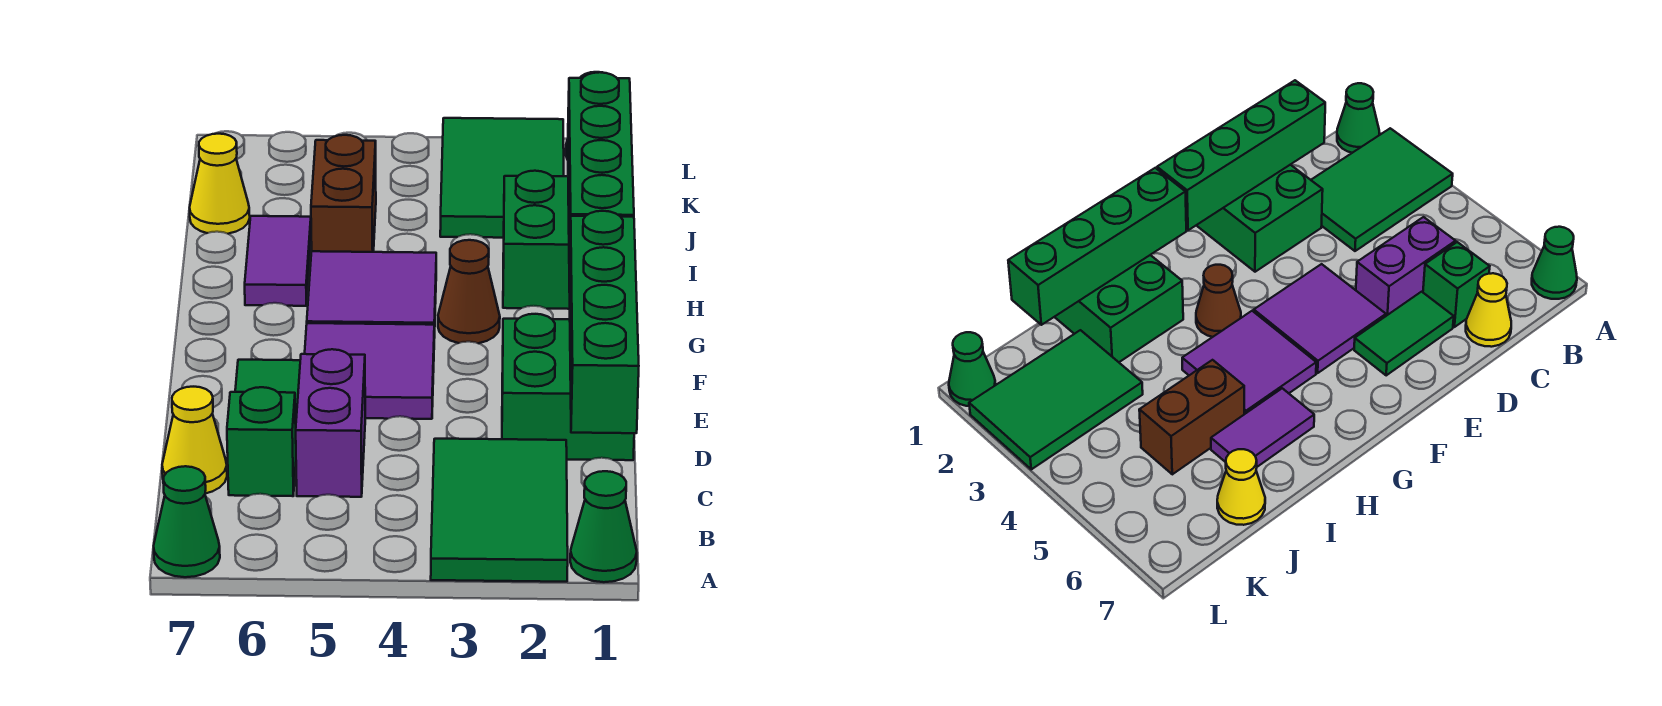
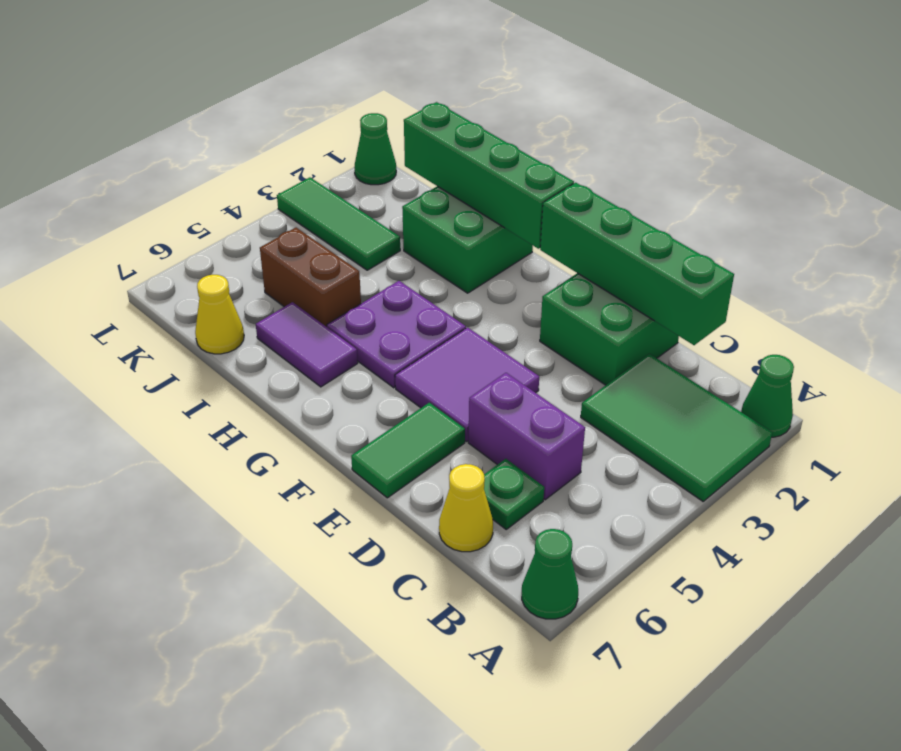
green brick C6 level 1 -> green plate C6 level 1
green tile D6:E6 level 1 -> green tile E6:E7 level 1
brown cone G3 level 1 -> none
purple tile G4:H5 level 1 -> purple plate G4:H5 level 1
green tile J2:L3 level 1 -> green tile J3:L3 level 1

